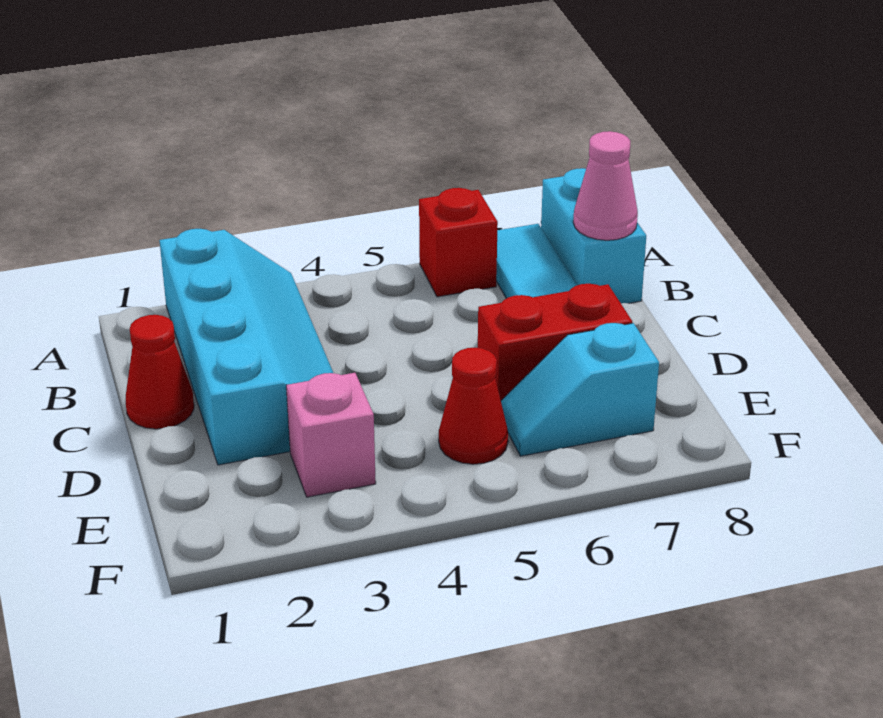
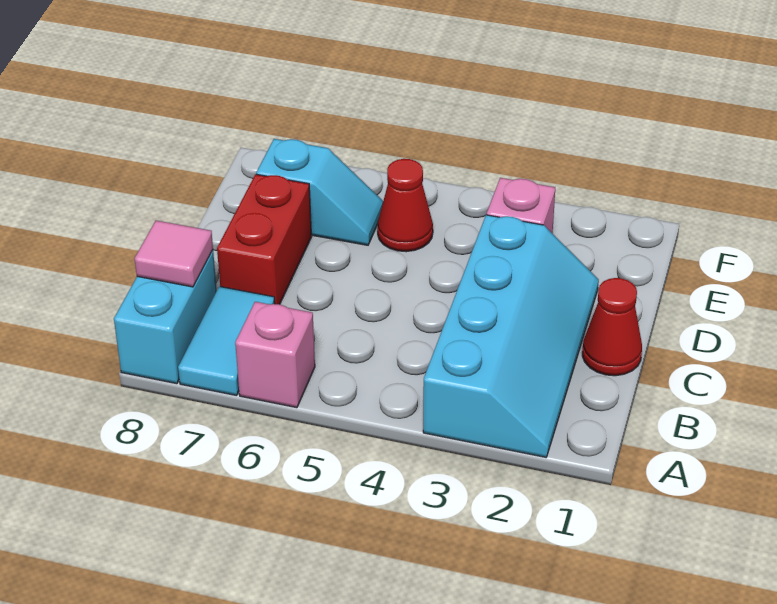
cyan slope A2:D3 level 1 top 2 -> cyan slope A2:D3 level 1 top 3
red brick A6 level 1 -> pink brick A6 level 1
pink cone B8 level 2 -> pink tile B8 level 2
red brick D6:D7 level 1 -> red brick C7:D7 level 1

